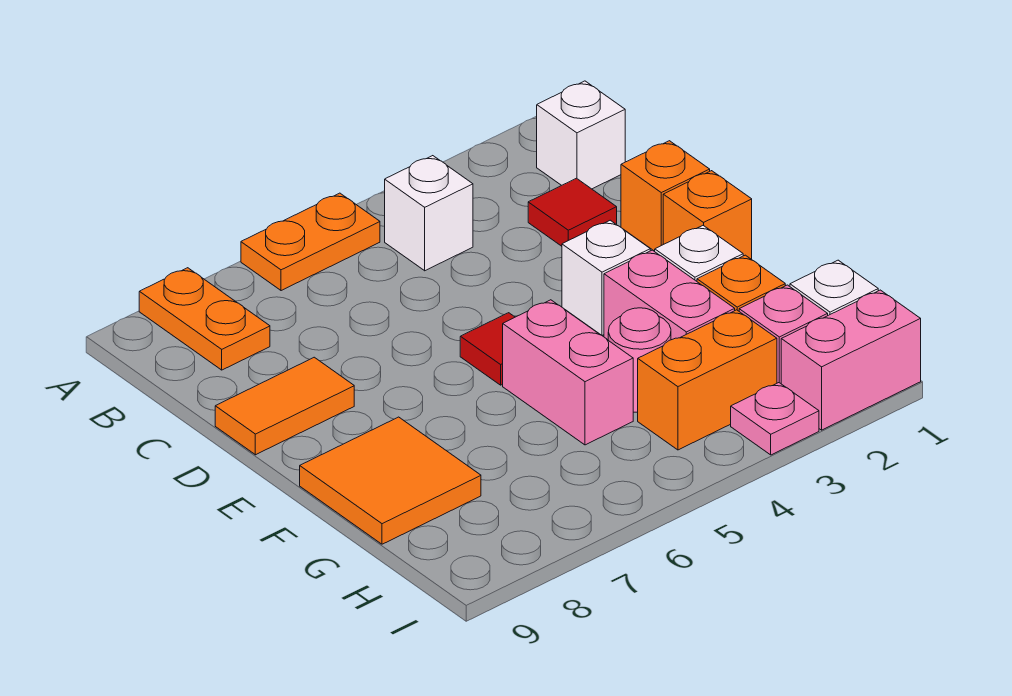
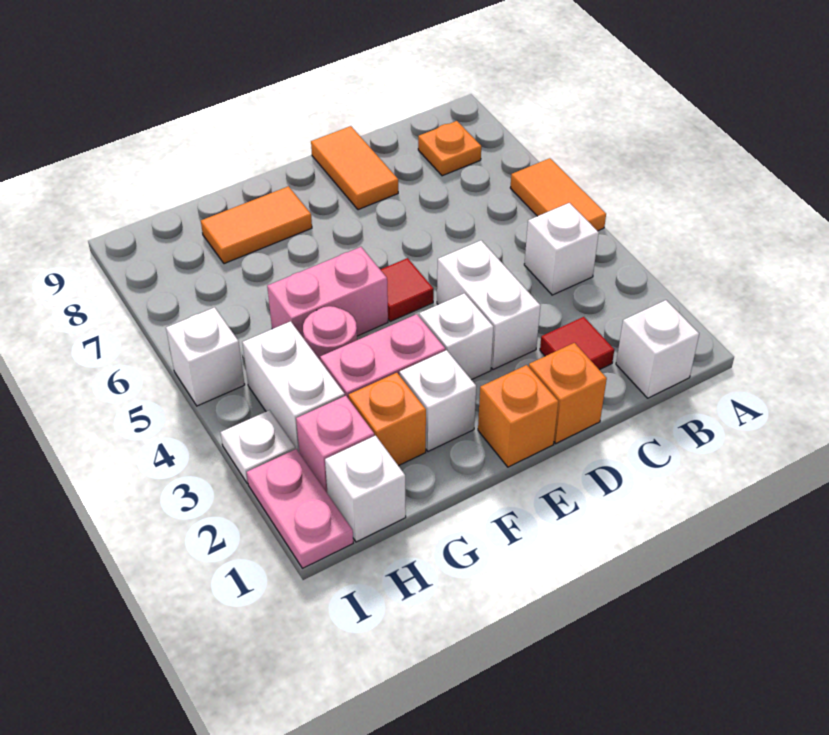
orange plate A5:A6 level 1 -> orange tile A5:A6 level 1
orange plate A8:B8 level 1 -> orange plate B8 level 1
none -> white brick D3:D4 level 1
orange tile F8:G9 level 1 -> orange tile F8:G8 level 1
orange brick H3:H4 level 1 -> white brick H3:H4 level 1
pink brick I1:I2 level 1 -> pink plate I1:I2 level 1
pink plate I3 level 1 -> white plate I3 level 1
none -> white brick I5 level 1

